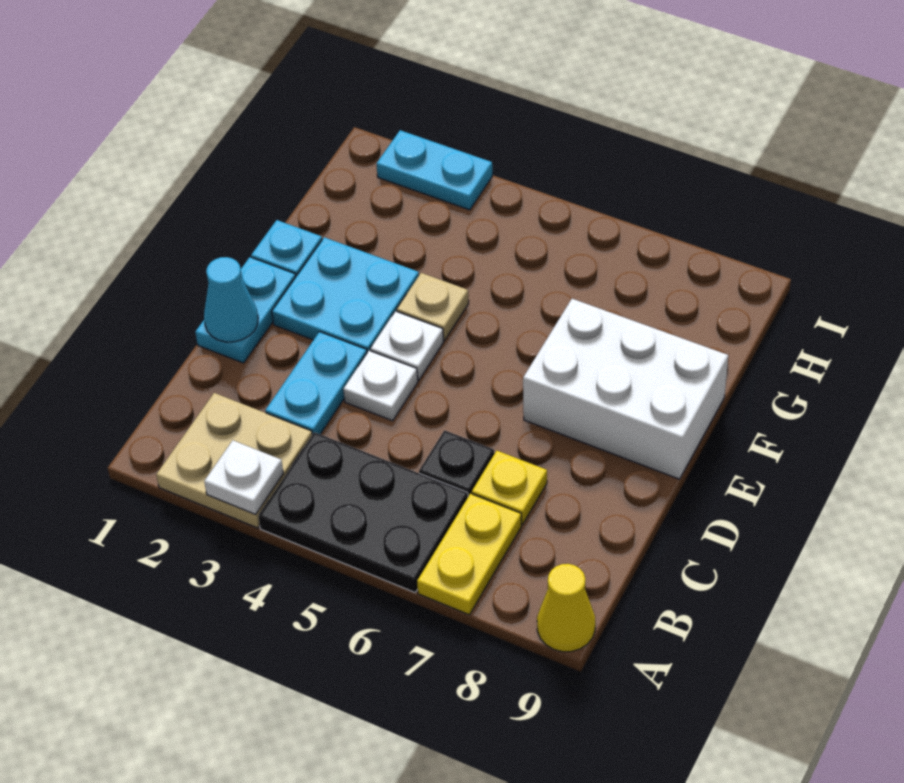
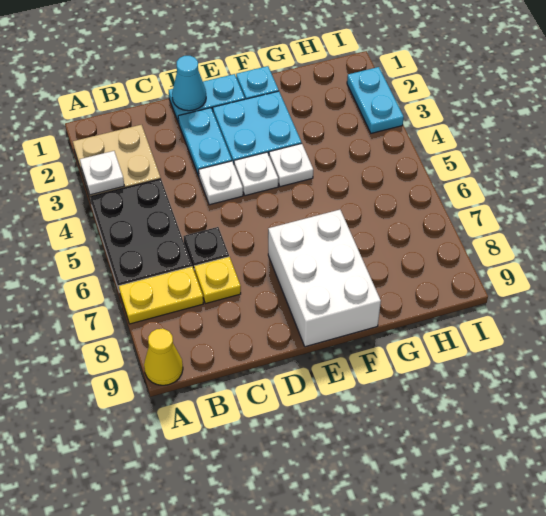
cyan plate C3:D3 level 1 -> cyan plate D2:D3 level 1
tan plate F4 level 1 -> white plate F4 level 1

